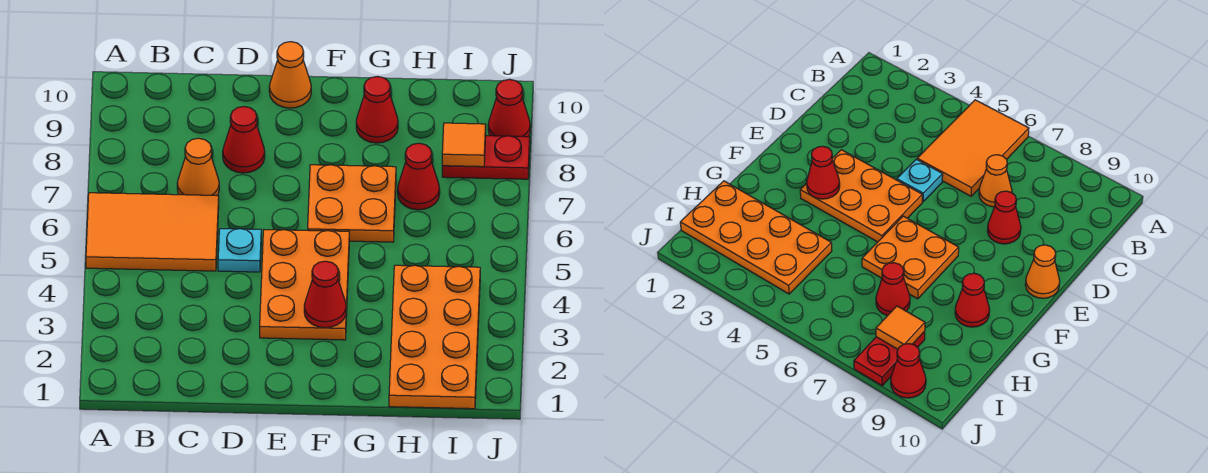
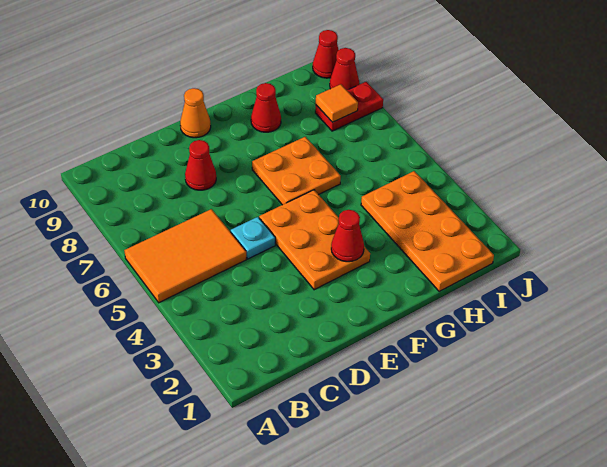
orange cone C7 level 1 -> none
red cone H7 level 1 -> red cone J10 level 1

